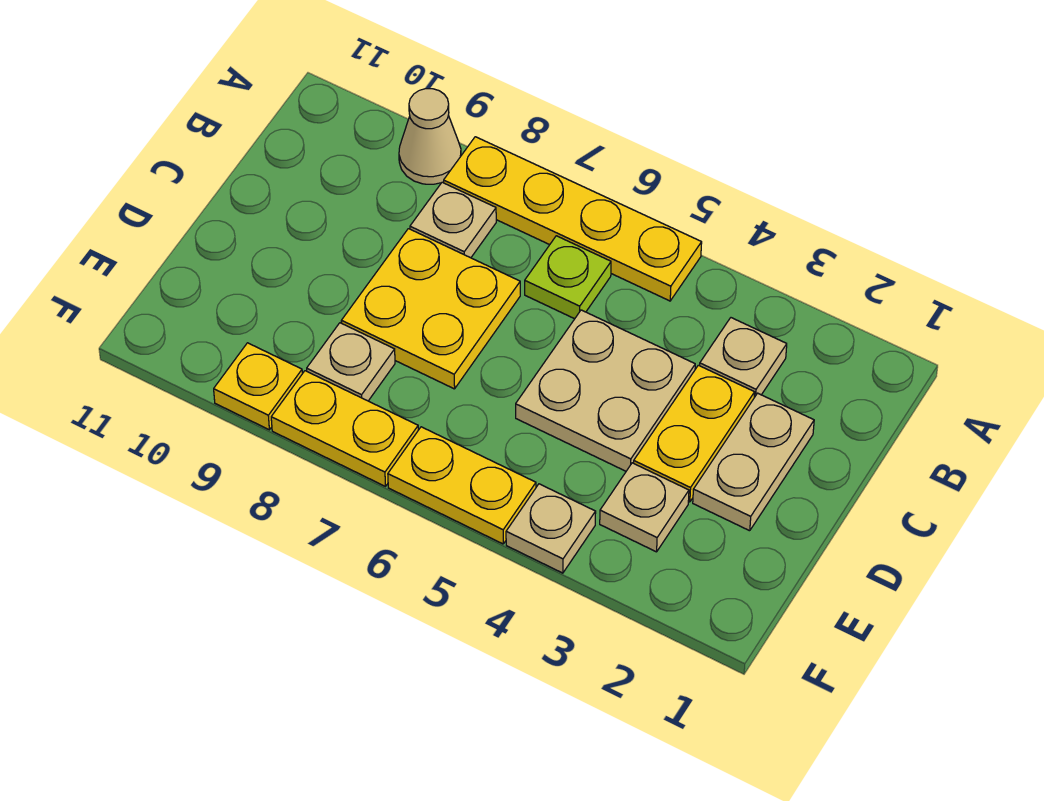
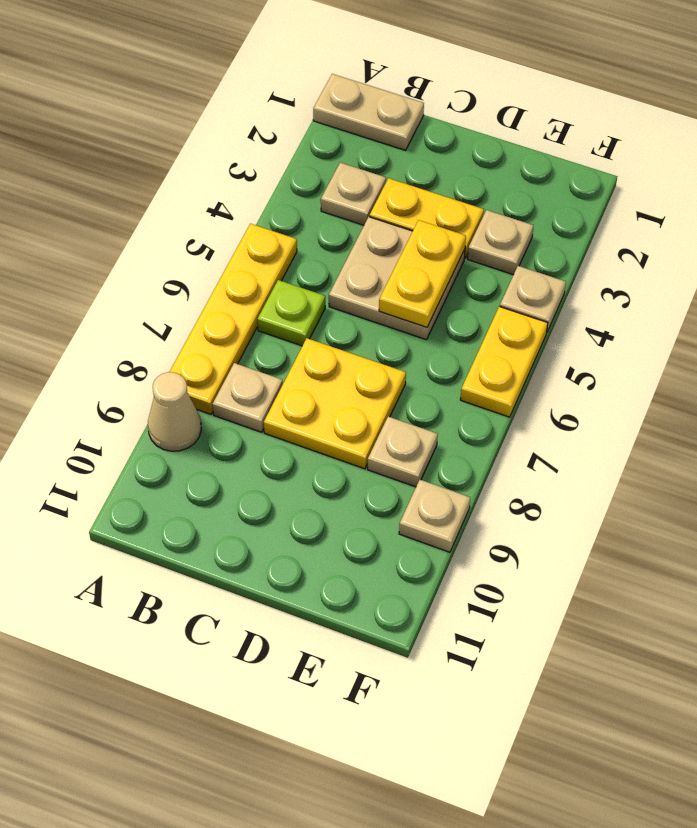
tan plate C2:D2 level 1 -> tan plate A1:B1 level 1
yellow plate F7:F8 level 1 -> yellow plate D4:D5 level 2
yellow plate F9 level 1 -> tan plate F9 level 1

